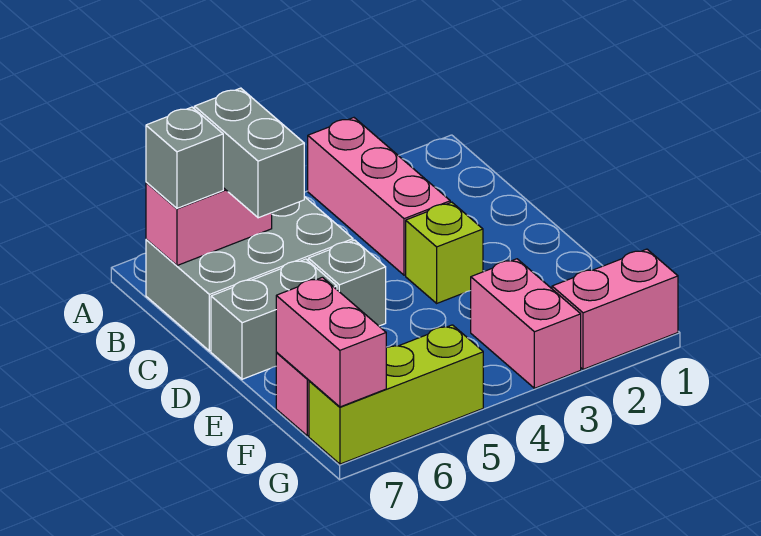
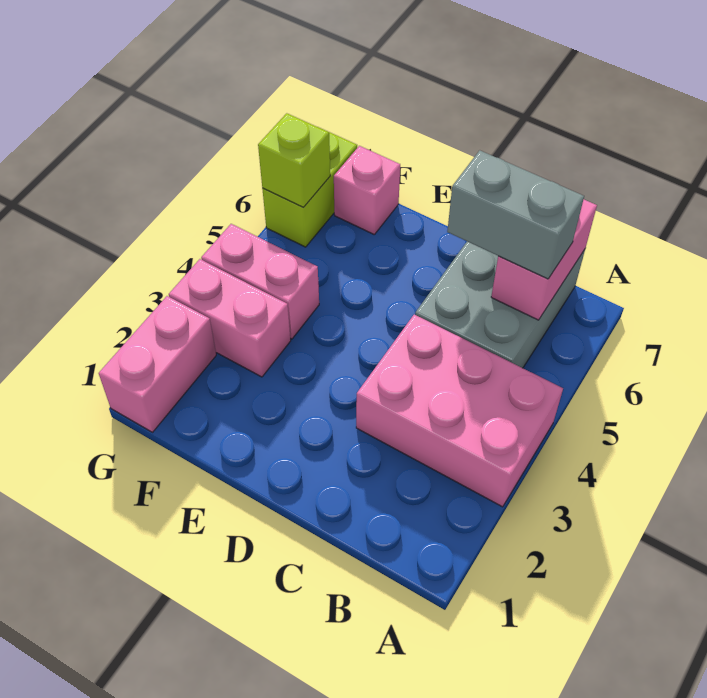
pink brick A3:C3 level 1 -> pink brick A3:C4 level 1
grey brick B7 level 3 -> none
lime brick D3 level 1 -> lime brick G6 level 2
grey brick D5 level 1 -> none
grey brick D6:D7 level 1 -> none
pink brick F7:G7 level 2 -> pink brick F4:G4 level 1
lime brick G5:G7 level 1 -> lime brick G6:G7 level 1

